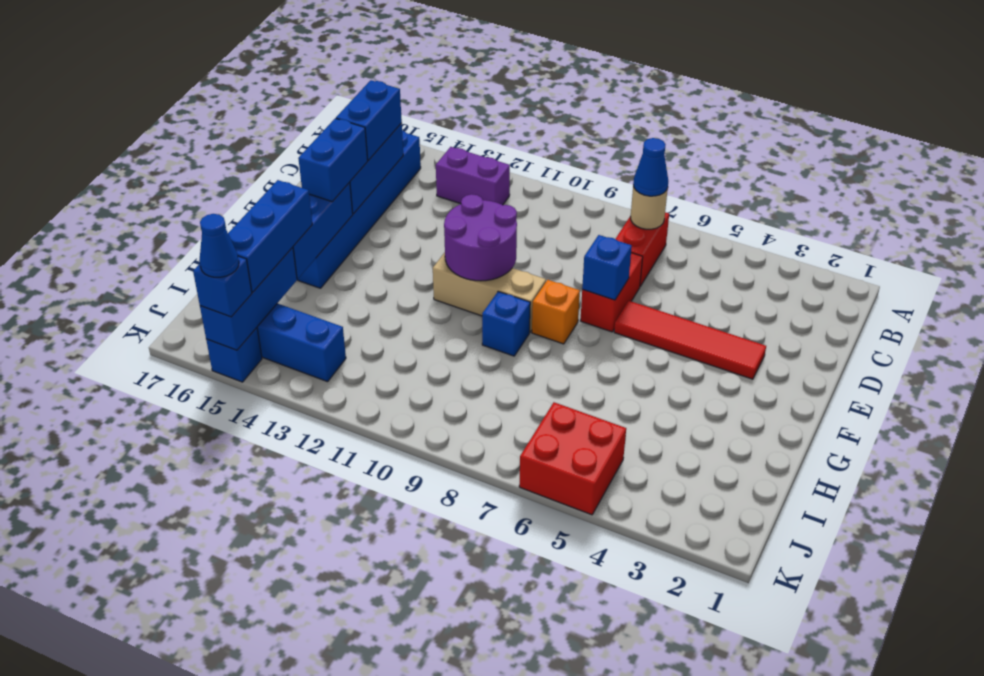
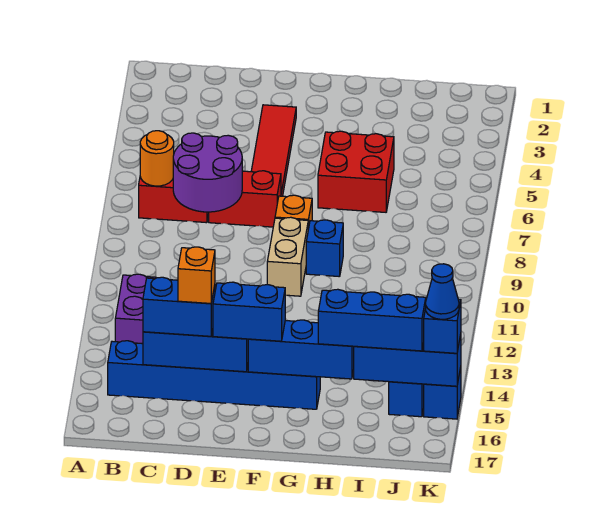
tan round brick B7 level 2 -> orange round brick B7 level 2
blue cone B7 level 3 -> none
none -> orange brick D15 level 4
blue brick E7 level 2 -> none
purple round brick E10:F11 level 2 -> purple round brick C7:D8 level 2
tan brick F9:F11 level 1 -> tan brick F9:F10 level 1
red brick J5:K6 level 1 -> red brick G5:H6 level 1

